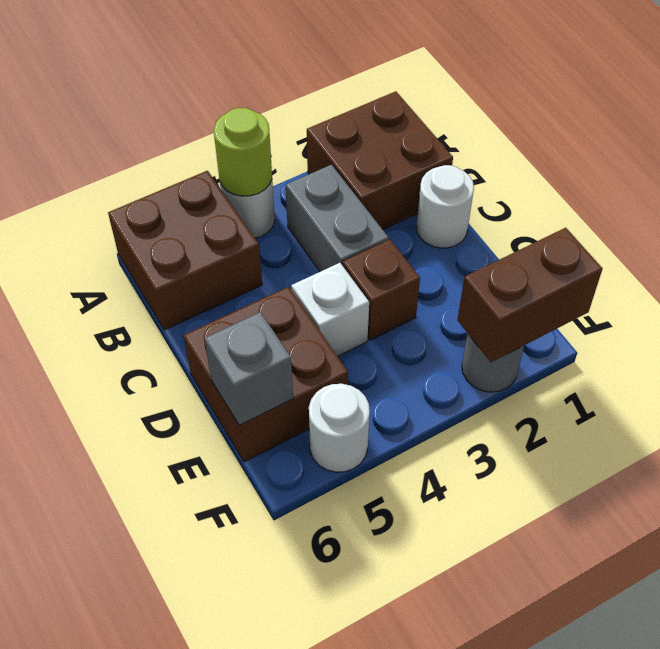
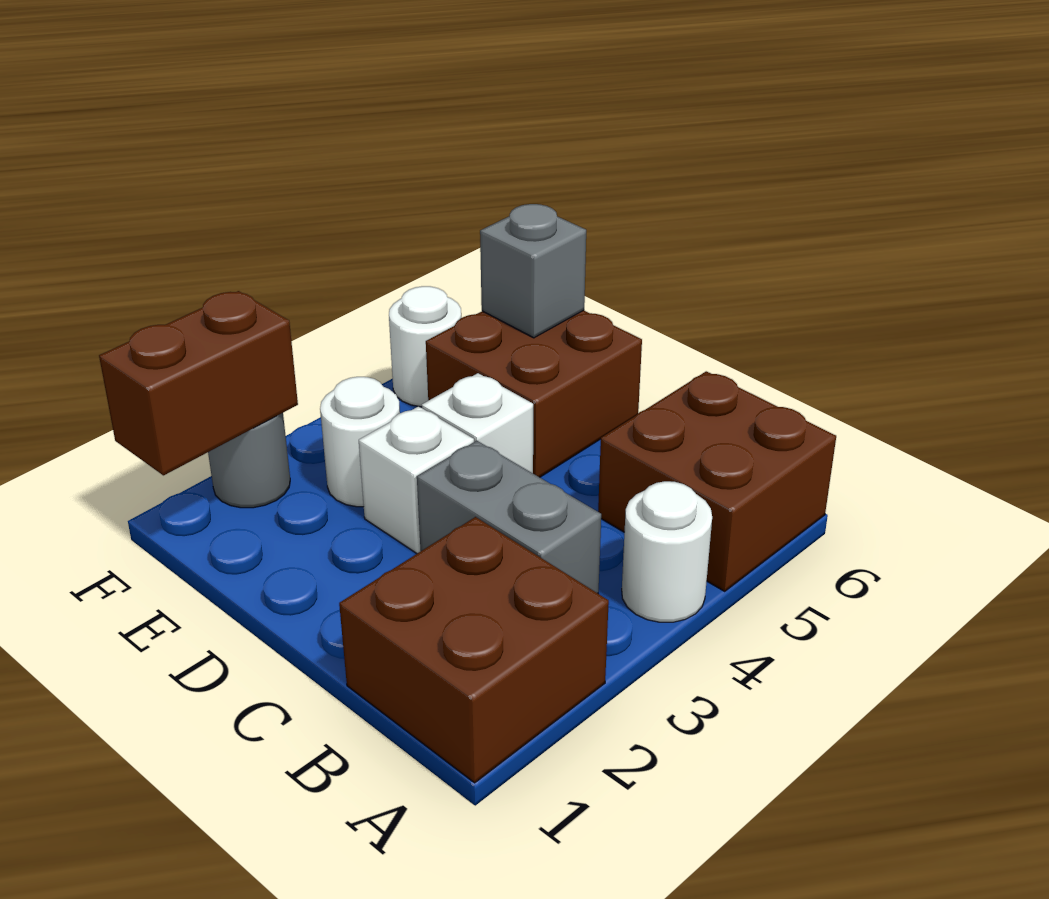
lime round brick A4 level 2 -> none
white round brick C1 level 1 -> white round brick E3 level 1
brown brick D3 level 1 -> white brick D3 level 1

